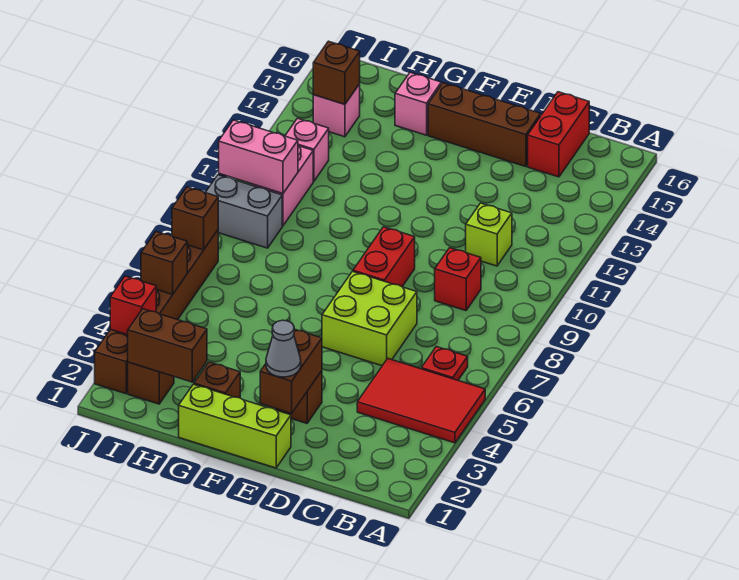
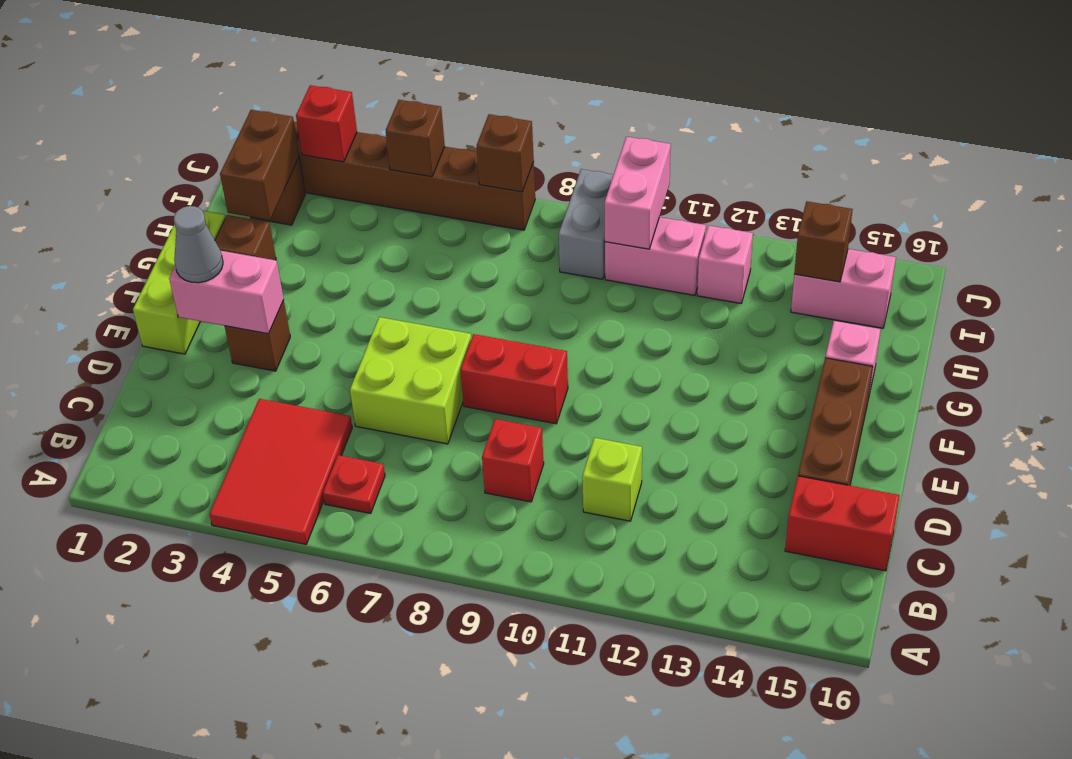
brown brick E2:E3 level 2 -> pink brick E2:E3 level 2
pink brick I14 level 1 -> pink brick I14:I15 level 1

